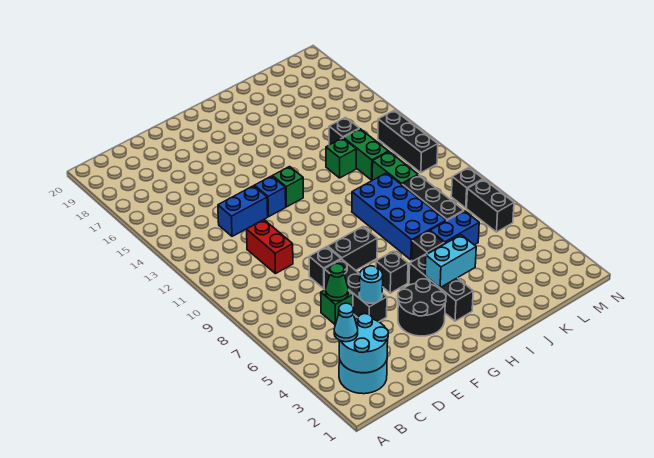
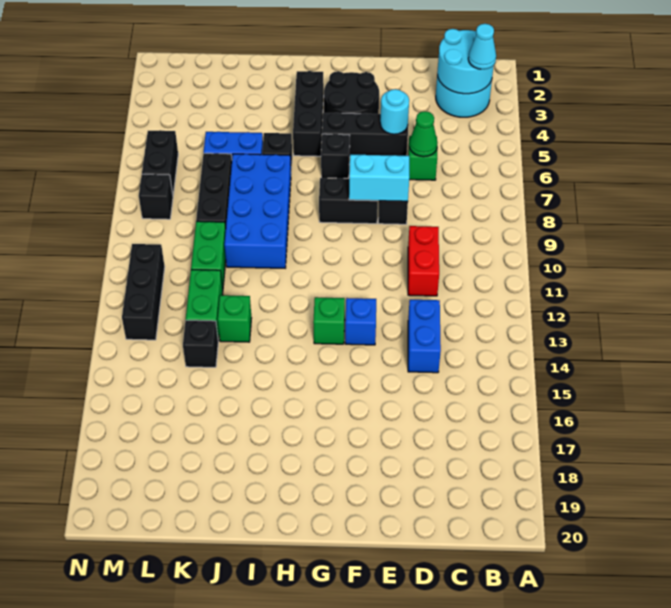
blue brick D13:E13 level 1 -> blue brick D13:D14 level 1
black brick E5:E7 level 1 -> black brick E5:G5 level 1
cyan brick H4:I4 level 2 -> cyan brick E8:F8 level 2

